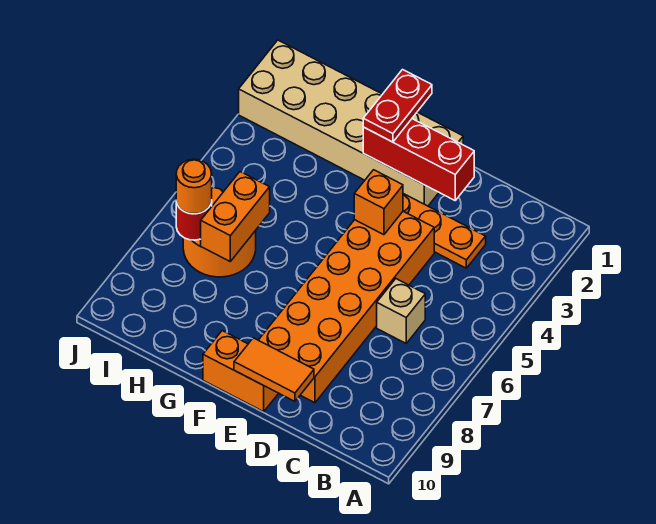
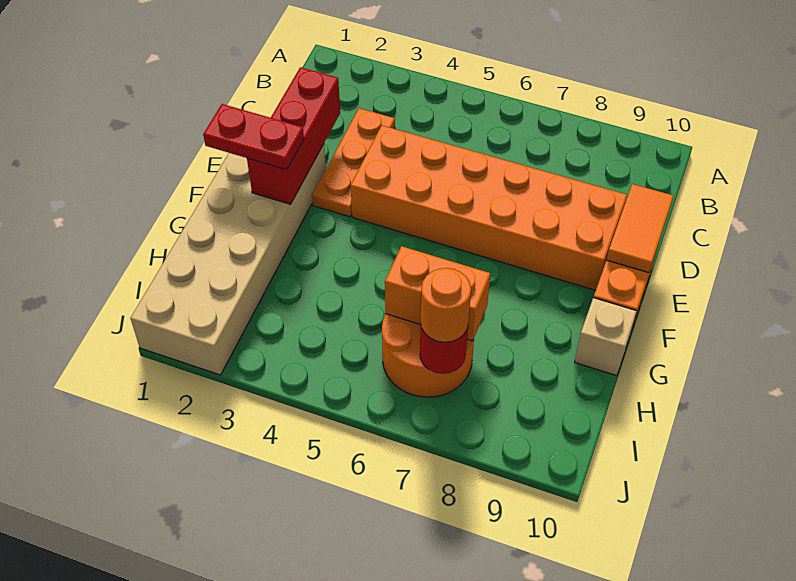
tan brick C6 level 1 -> tan brick G10 level 1
orange brick E4 level 2 -> none

